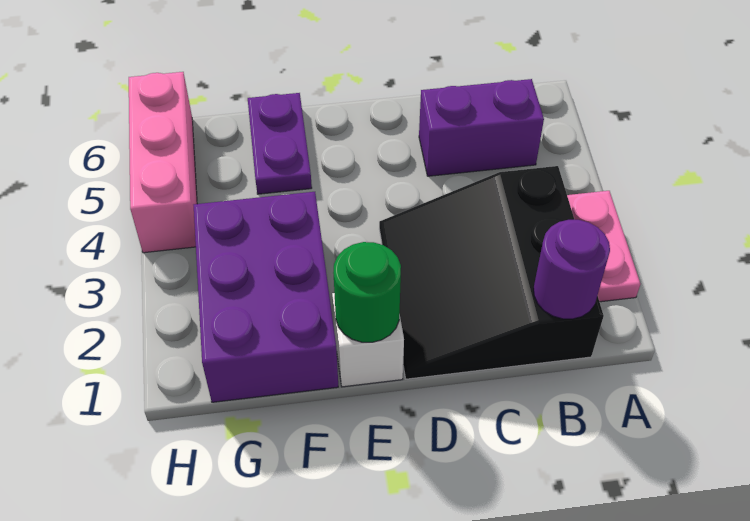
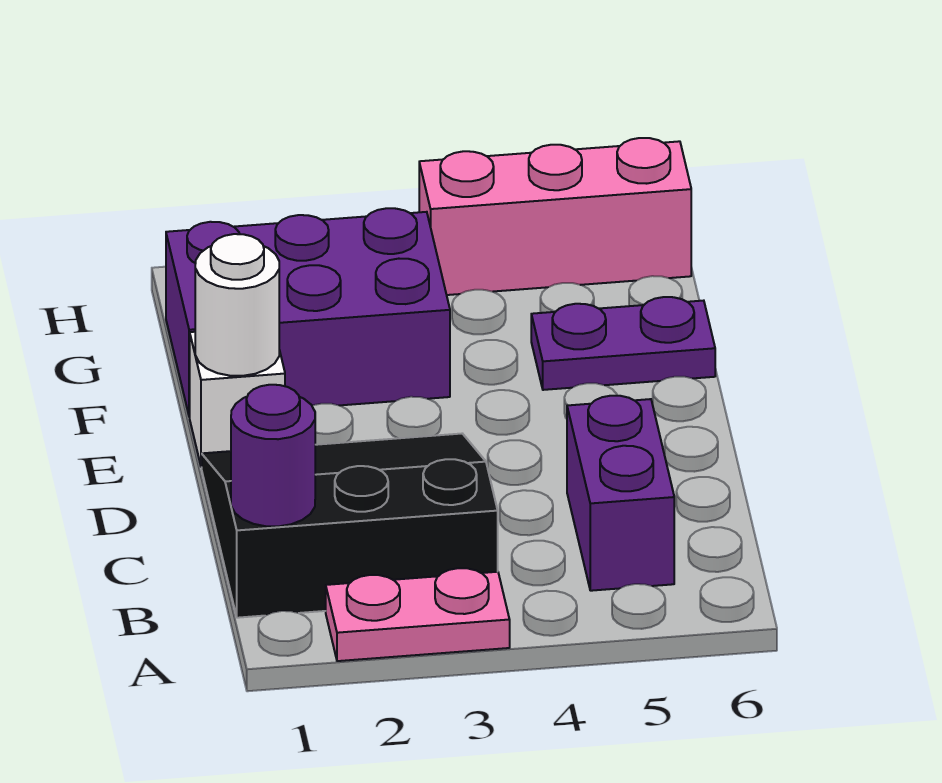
green round brick E1 level 2 -> white round brick E1 level 2

